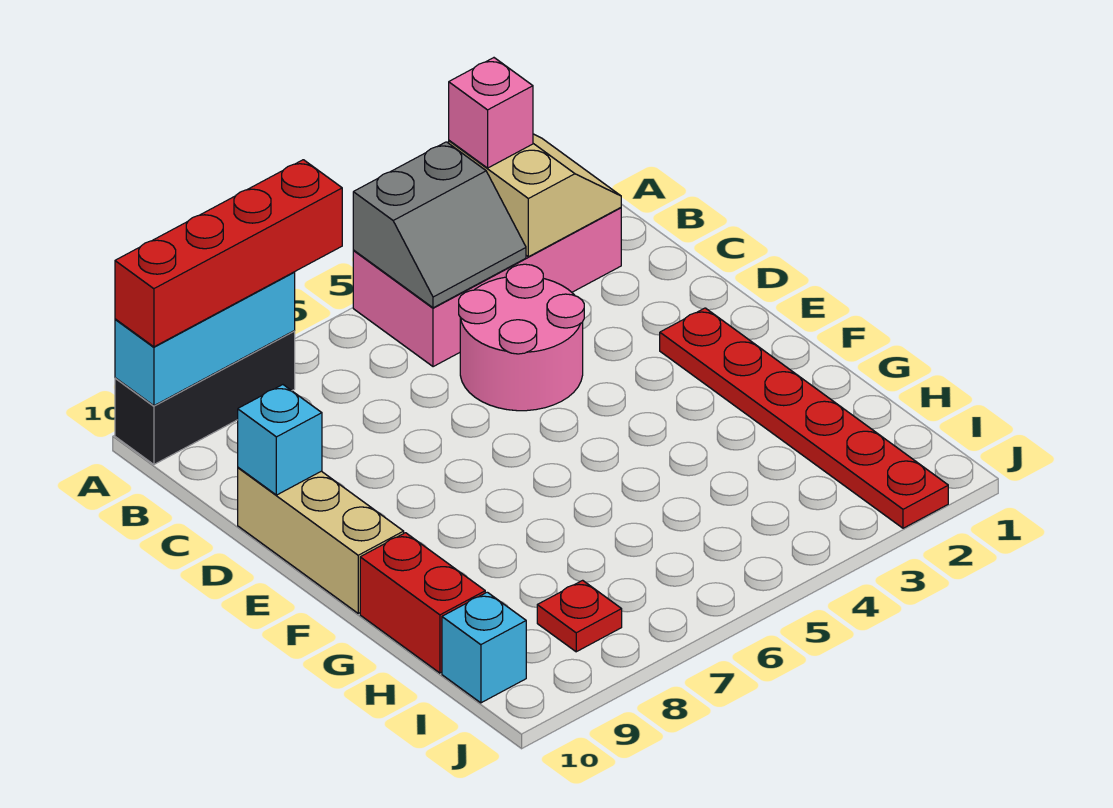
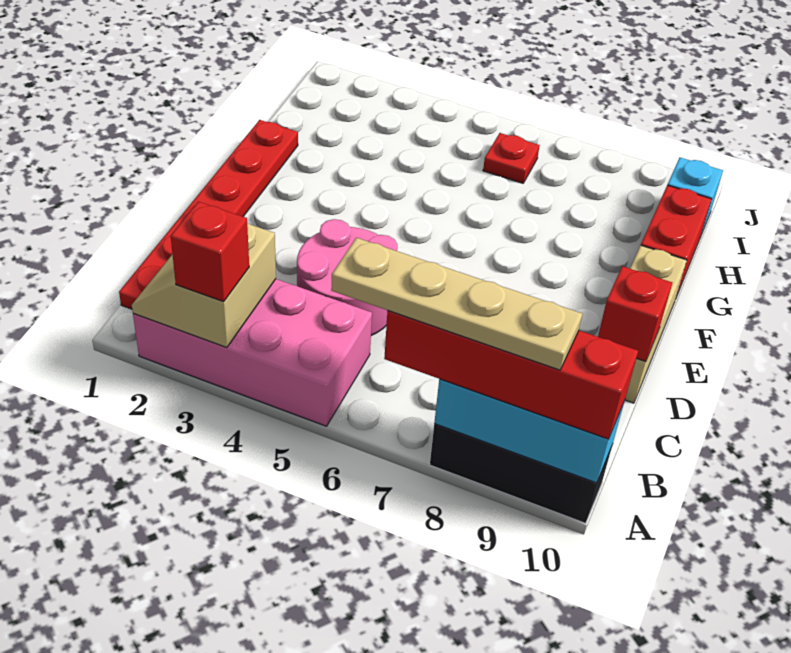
pink brick A3 level 3 -> red brick A3 level 3
grey slope A4:B5 level 2 top A -> none
none -> tan plate A6:A9 level 4
cyan brick D10 level 2 -> red brick D10 level 2
red plate E2:J2 level 1 -> red plate B1:G1 level 1
red plate I8 level 1 -> red plate I6 level 1

